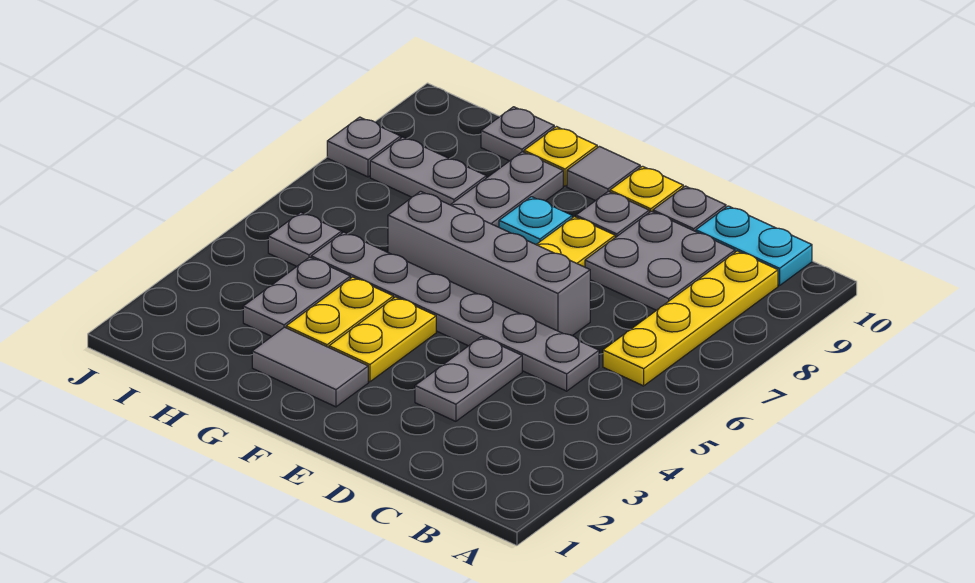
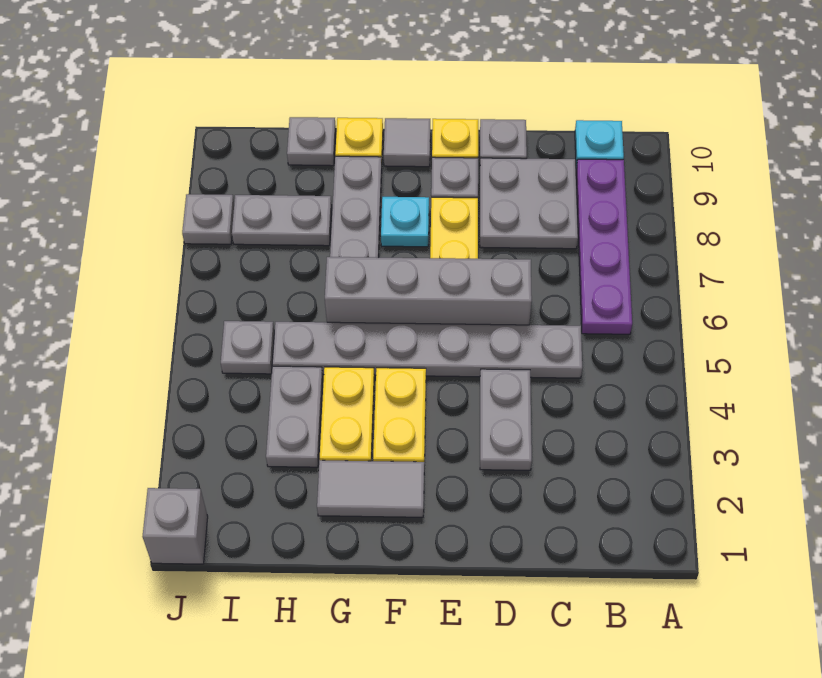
yellow plate B6:B9 level 1 -> purple plate B6:B9 level 1
cyan plate B10:C10 level 1 -> cyan plate B10 level 1
none -> grey brick J1 level 1

